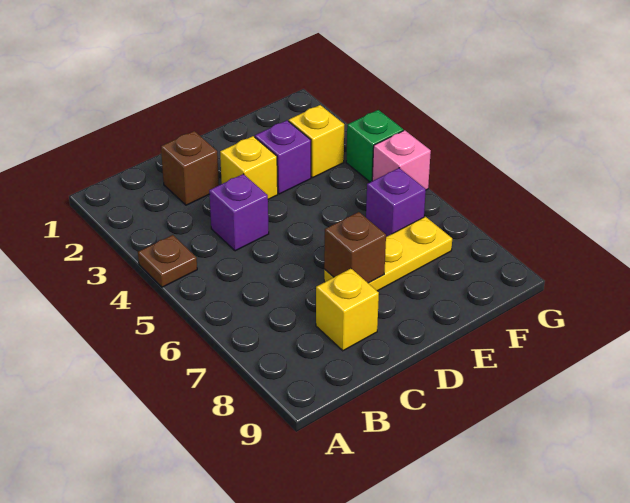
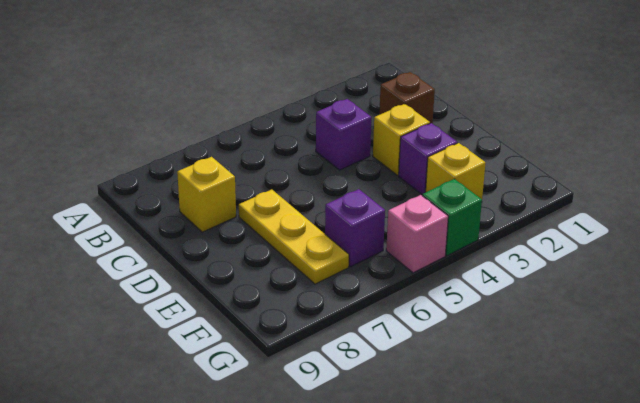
brown plate A4 level 1 -> none
brown brick D7 level 2 -> none

